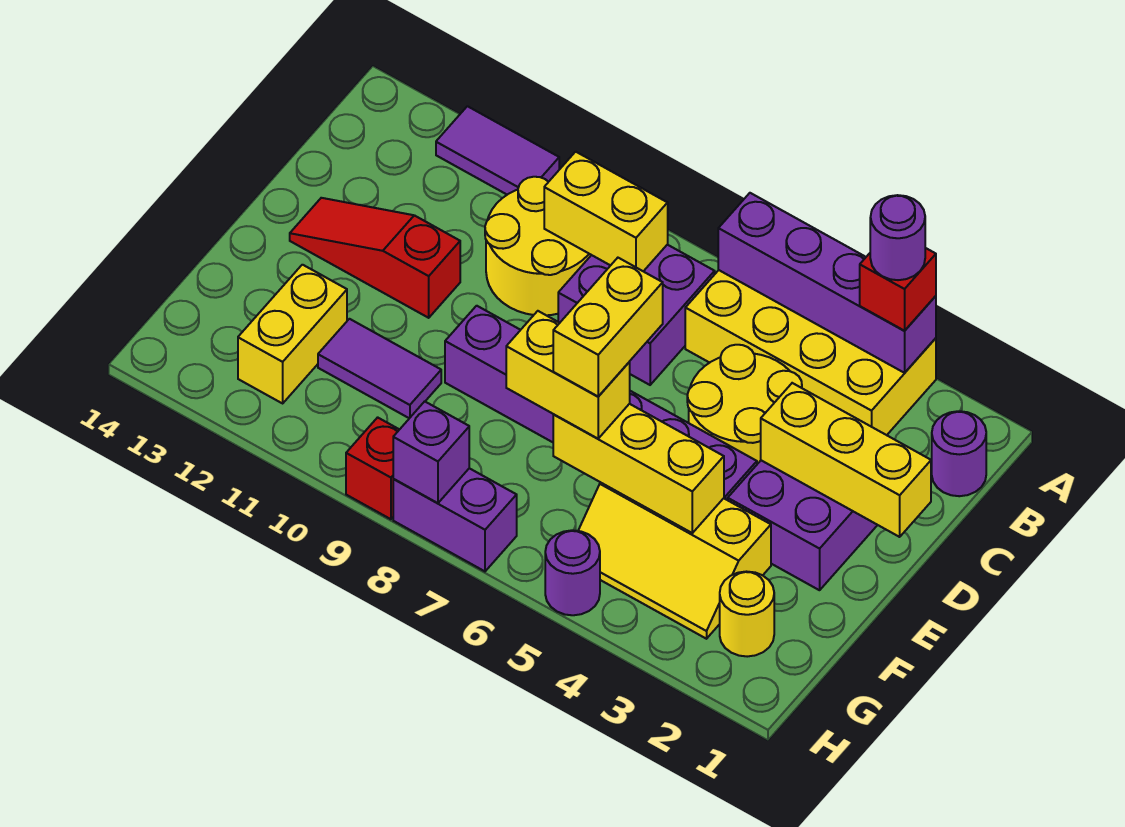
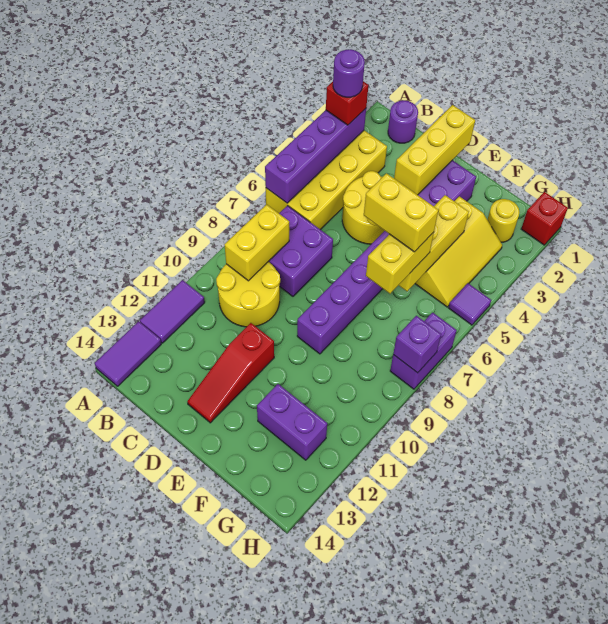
purple tile F10:F11 level 1 -> purple tile A13:A14 level 1
yellow brick F12:G12 level 1 -> purple brick F12:G12 level 1
purple round brick H5 level 1 -> purple tile H5 level 1
red brick H9 level 1 -> red brick H1 level 1

